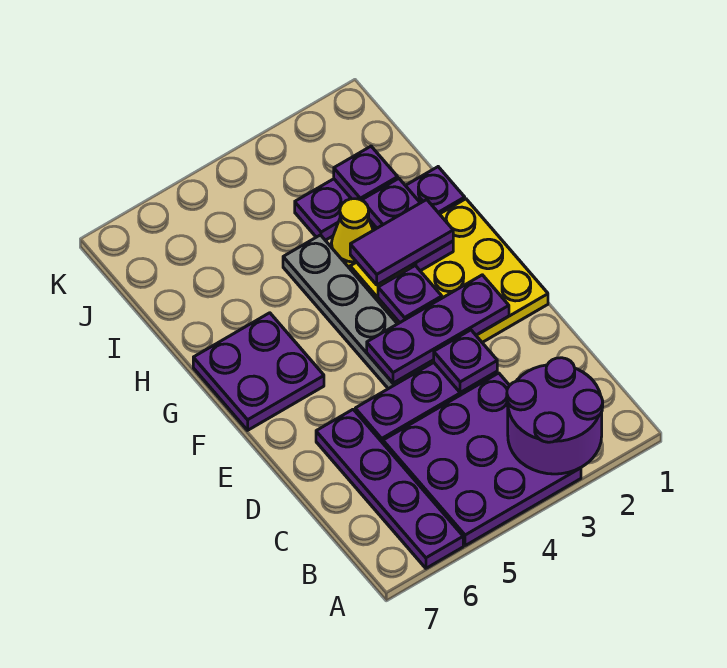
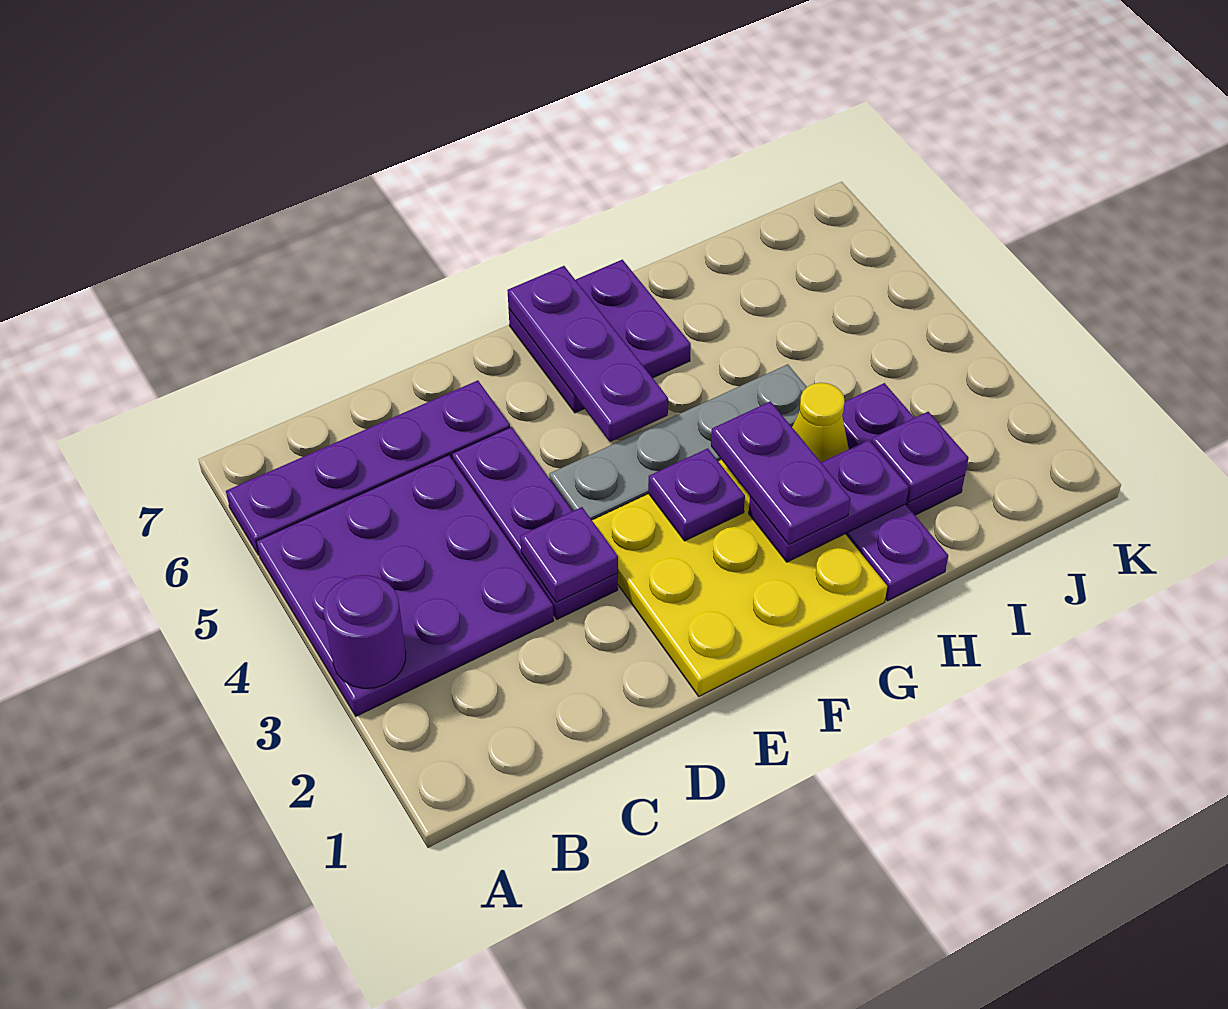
purple round brick A2:B3 level 2 -> purple round brick A3 level 2
purple plate E2:E4 level 2 -> purple plate F5:F7 level 2
purple tile G2:G3 level 3 -> purple plate G2:G3 level 3

